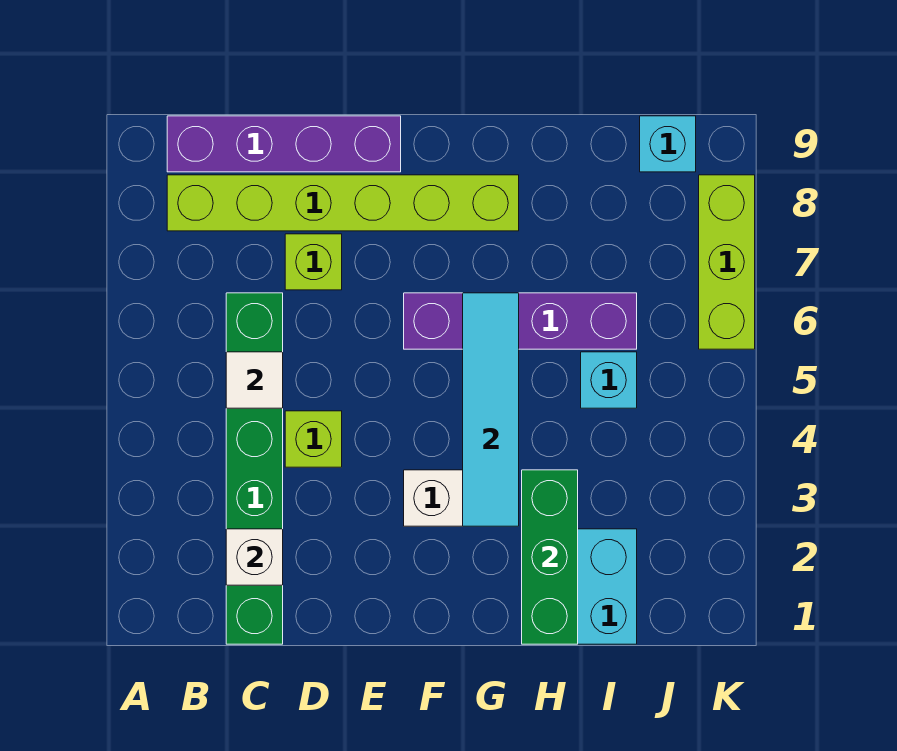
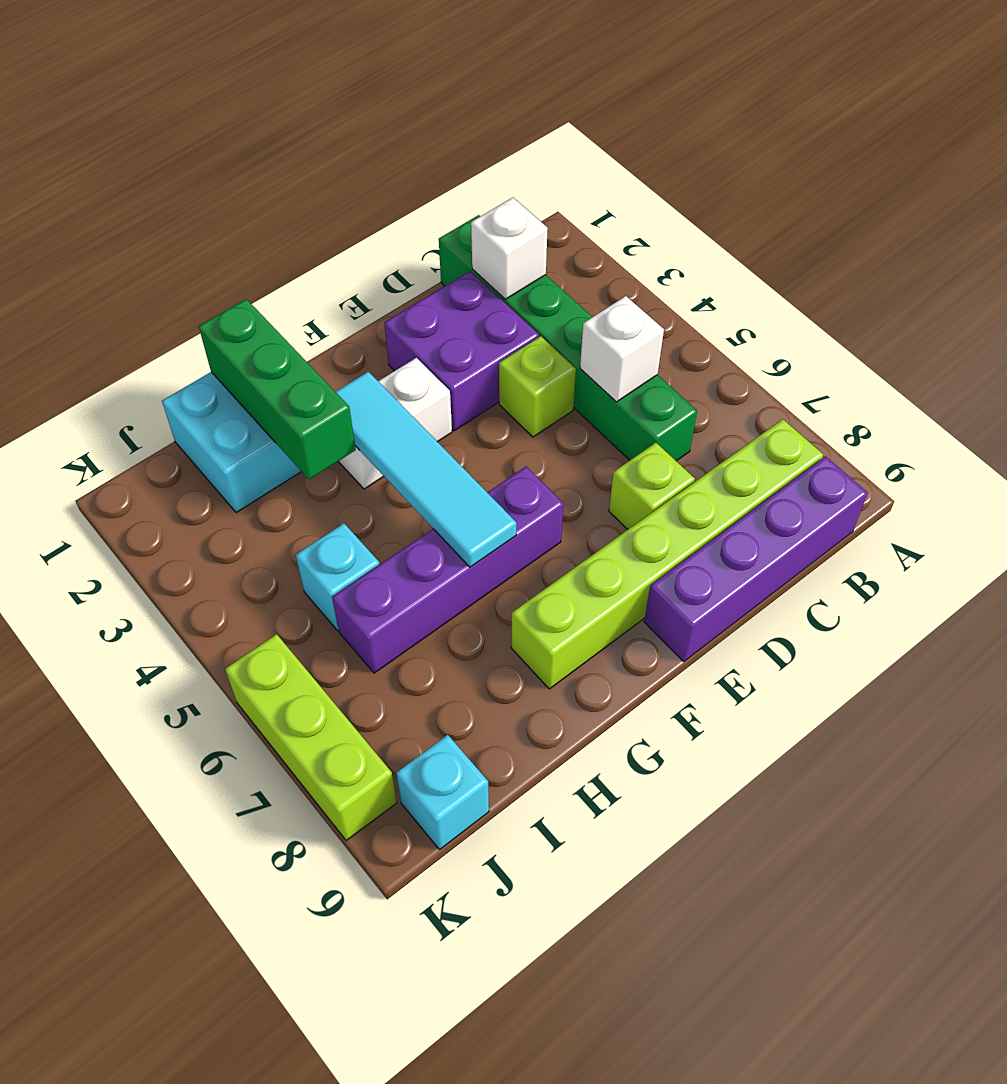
white tile C5 level 2 -> white brick C5 level 2
none -> purple brick D2:E3 level 1

